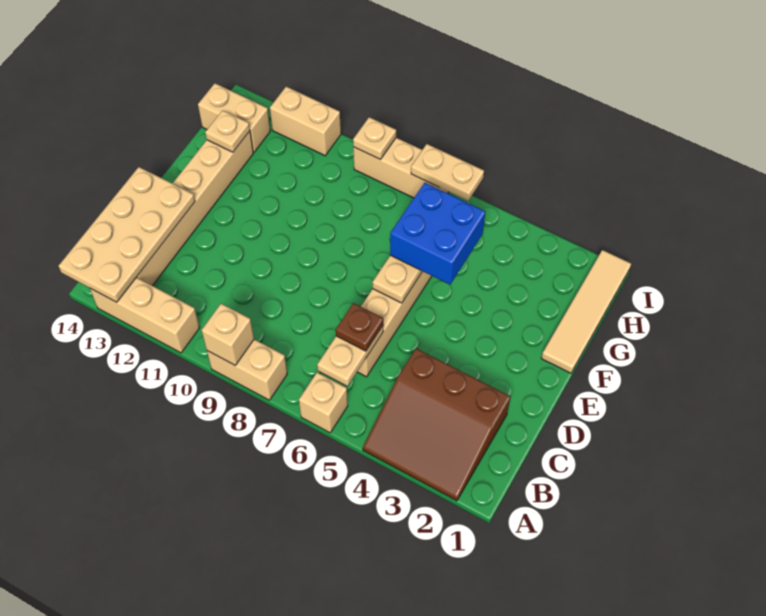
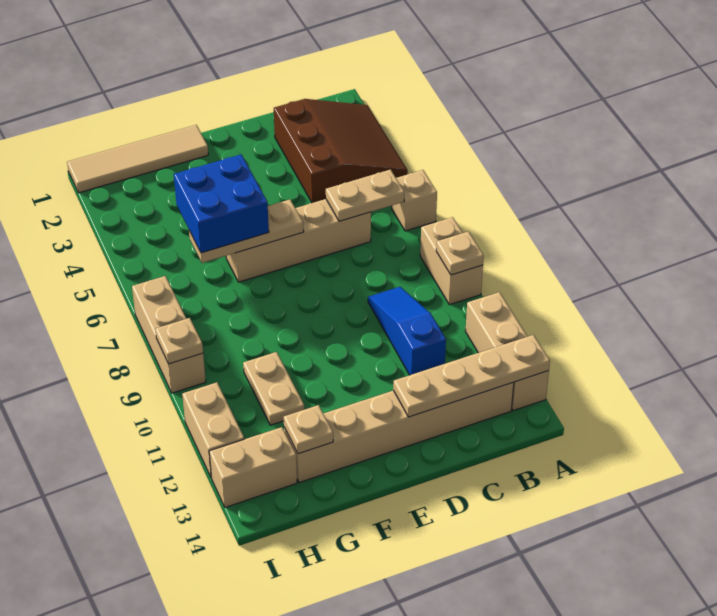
tan brick A9 level 2 -> tan plate A9 level 2
tan plate A13:D14 level 2 -> tan plate A13:D13 level 2
brown plate C6 level 3 -> none
none -> blue slope C9:C11 level 1 top 11
tan brick H13:H14 level 1 -> tan brick H13:I13 level 1
tan plate I6:I7 level 2 -> tan plate G10:G11 level 1

